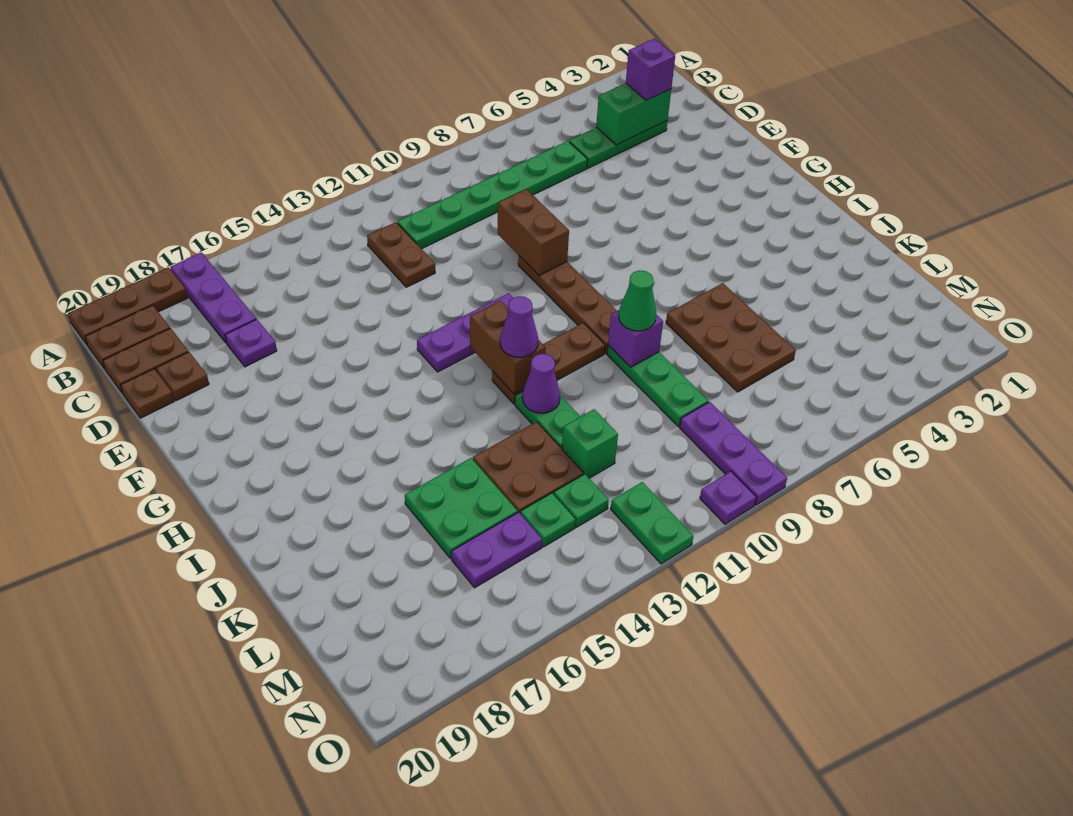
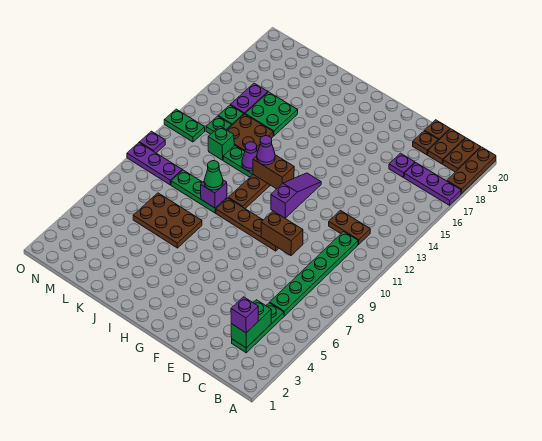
purple plate G11:G13 level 1 -> purple slope G11:G13 level 1 top 11

